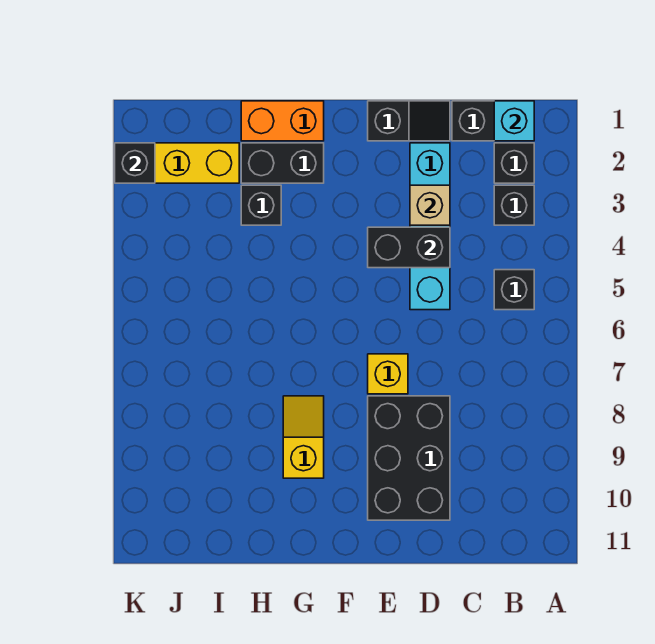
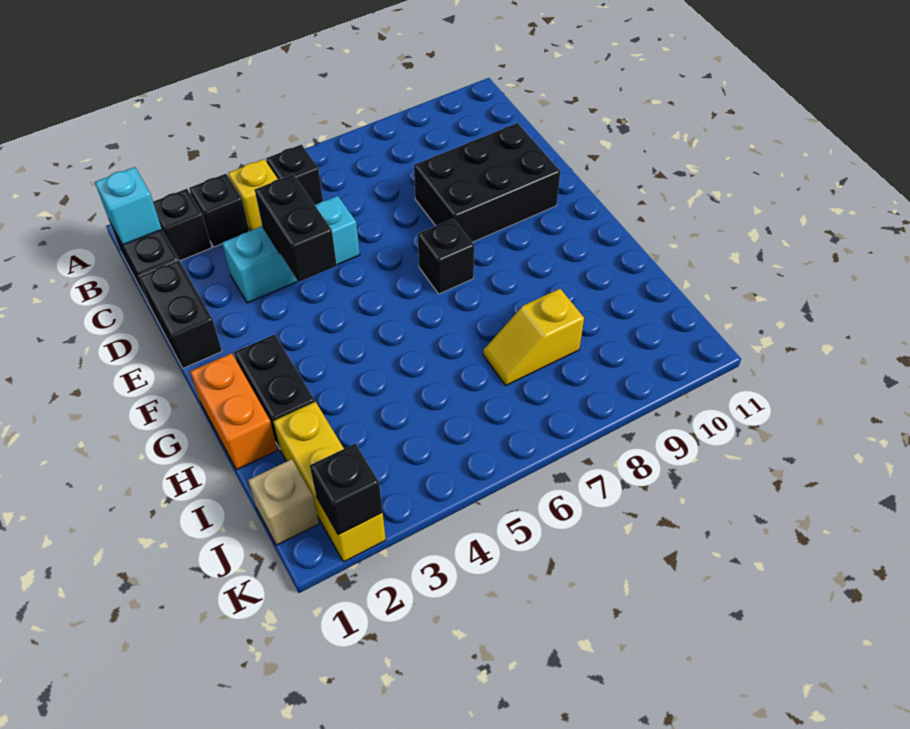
black slope D1:E1 level 1 top E -> black brick D1:E1 level 1
cyan brick D2:D5 level 1 -> cyan brick D3:D5 level 1
tan brick D3 level 2 -> tan brick J1 level 1
yellow brick E7 level 1 -> yellow brick B4 level 1
yellow slope G8:G9 level 1 top 9 -> yellow slope I7:I8 level 1 top 8
black brick H3 level 1 -> black brick F7 level 1

